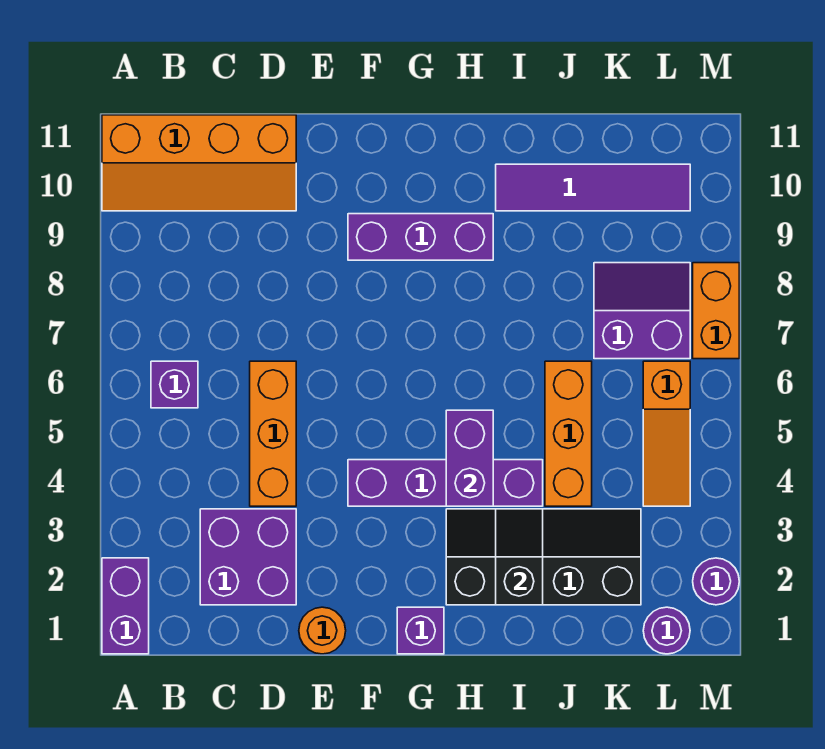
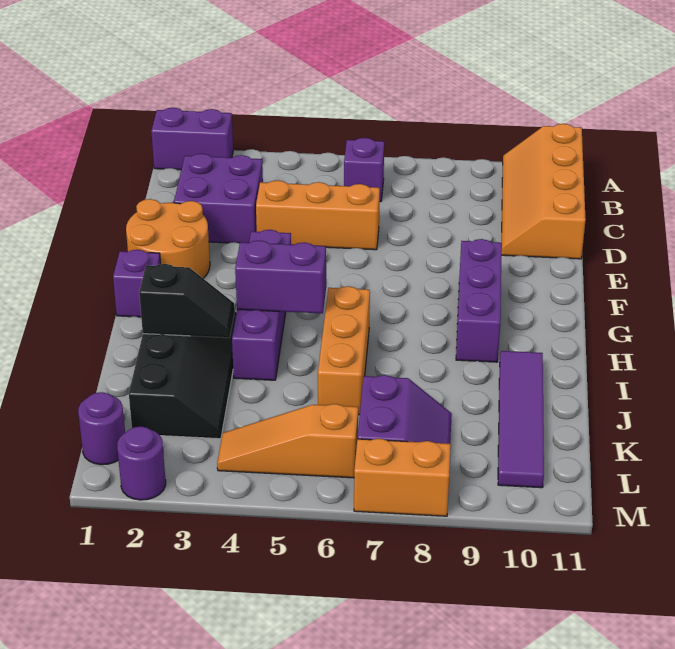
orange round brick E1 level 1 -> orange round brick E1:F2 level 1
orange brick J4:J6 level 1 -> orange brick H6:J6 level 1

